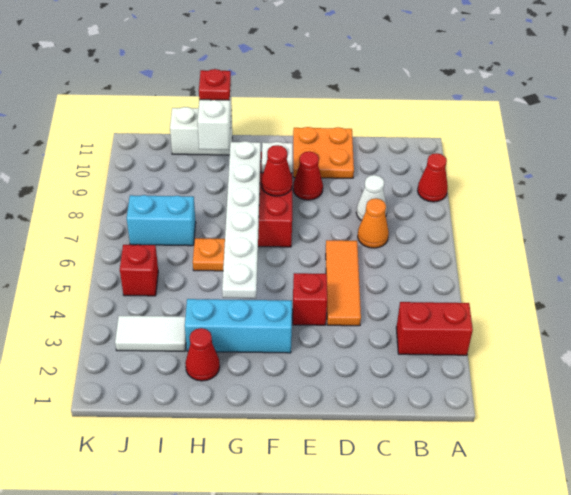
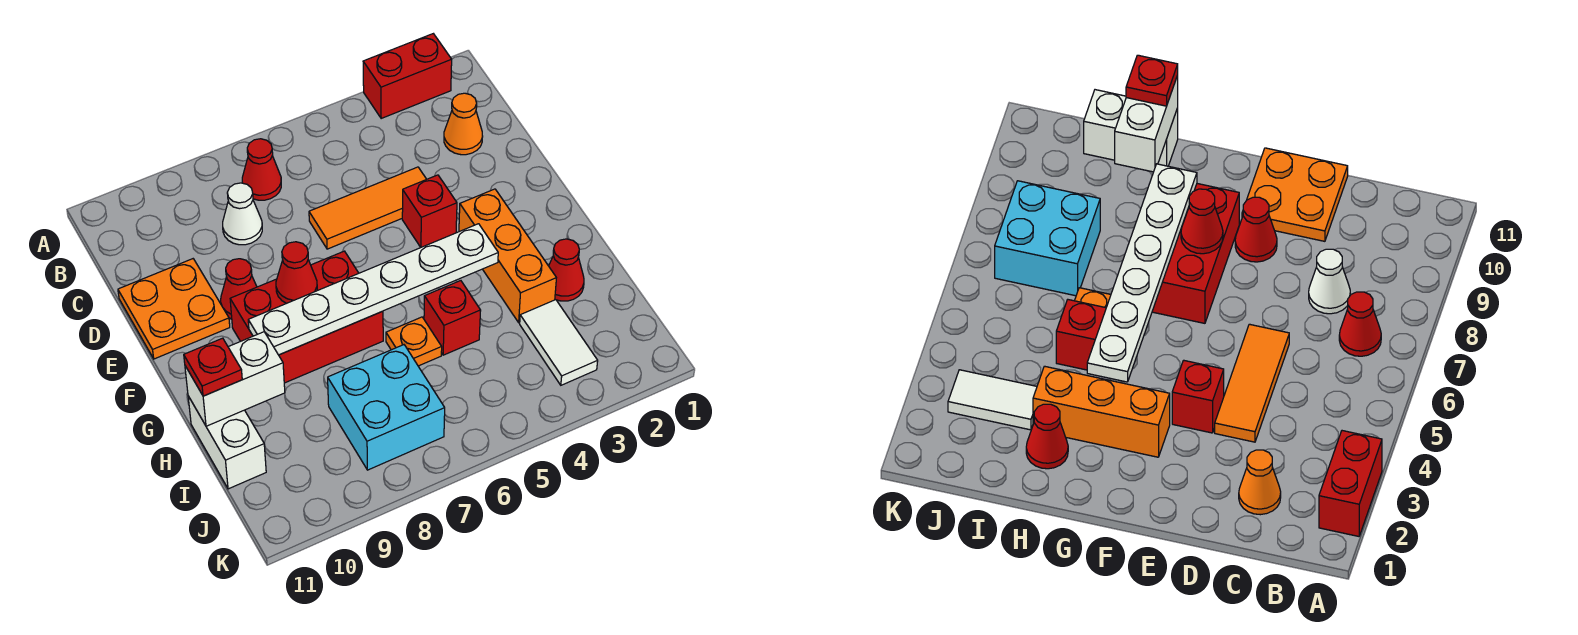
red brick A3:B3 level 1 -> red brick A2:A3 level 1
red cone A9 level 1 -> red cone B7 level 1
orange cone C7 level 1 -> orange cone C2 level 1
cyan brick F3:H3 level 1 -> orange brick F3:H3 level 1
white plate F9 level 2 -> none
cyan brick I7:J7 level 1 -> cyan brick I7:J8 level 1
red brick J5 level 1 -> red brick H5 level 1

